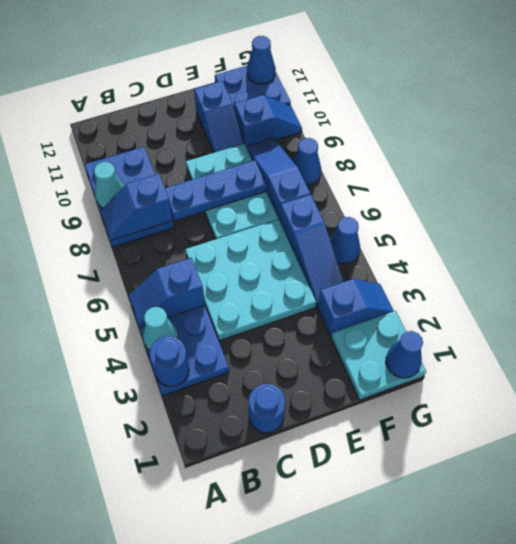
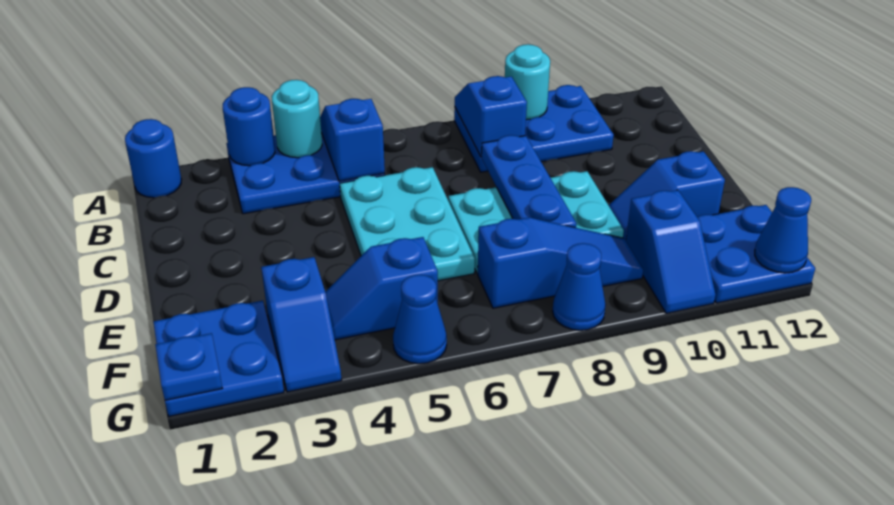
cyan cone A4 level 2 -> cyan round brick A4 level 2
cyan cone A9 level 2 -> cyan round brick A9 level 2
blue round brick C1 level 1 -> blue round brick A1 level 1
cyan plate C4:E6 level 1 -> cyan plate C5:E6 level 1
cyan plate F1:G2 level 1 -> blue plate F1:G2 level 1
blue slope F4:F6 level 1 top 6 -> blue slope F4:F5 level 1 top 5
blue cone G1 level 2 -> blue plate G1 level 2

